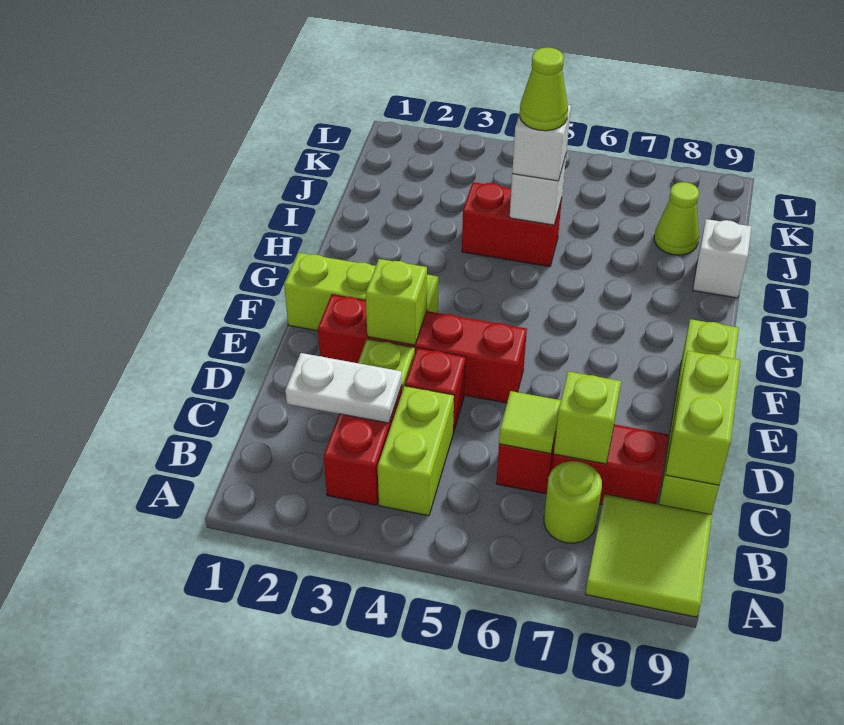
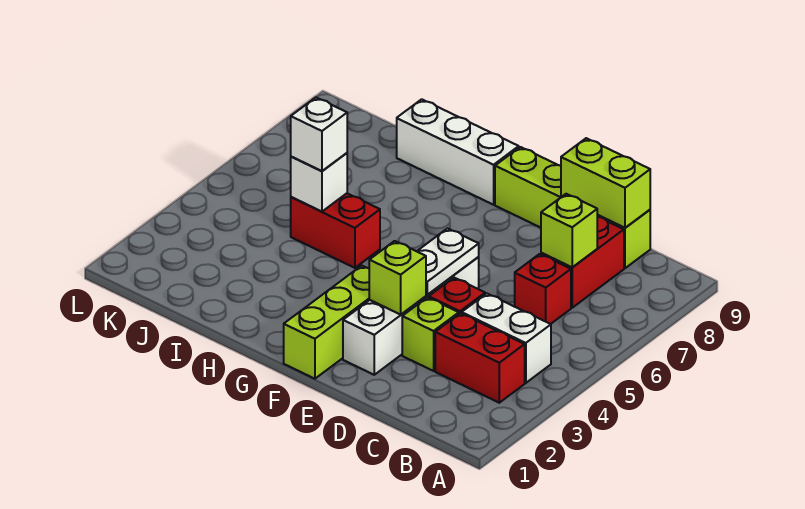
lime tile A8:B9 level 1 -> none
lime brick B4:C4 level 1 -> white brick B4:C4 level 1
lime round brick B7 level 1 -> none
white plate C2:C3 level 2 -> white plate E4:E5 level 2
lime tile C6 level 2 -> none
red brick E2:E5 level 1 -> white brick E2:E5 level 1
red brick I4:I5 level 1 -> red brick H5:I5 level 1
lime cone I5 level 4 -> none
white brick I9 level 1 -> white brick G9:I9 level 1
lime cone J8 level 1 -> none

